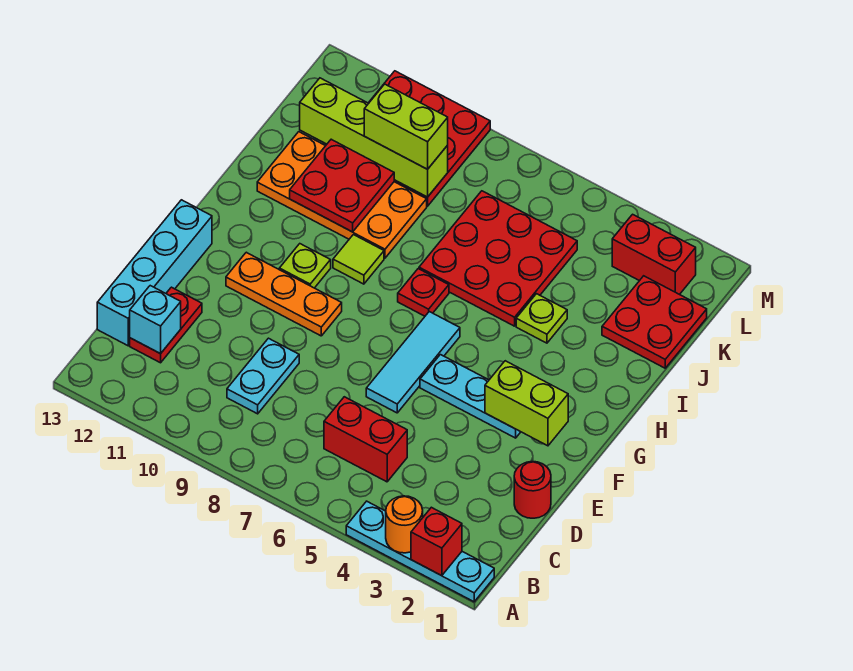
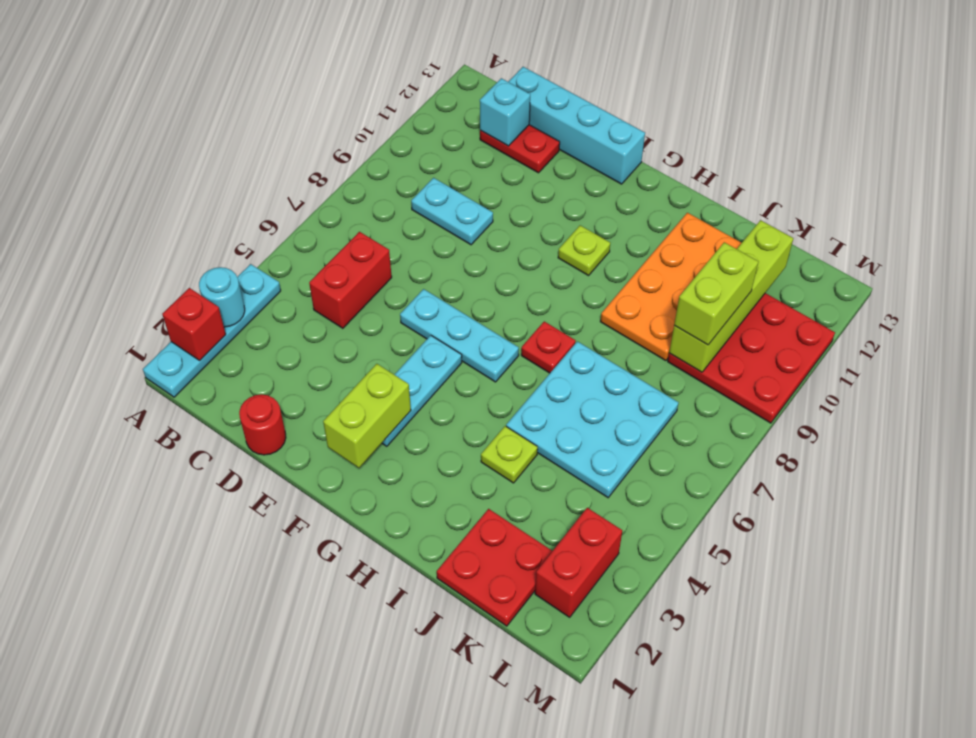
orange round brick A3 level 2 -> cyan round brick A3 level 2
cyan tile E6:G6 level 1 -> cyan plate E6:G6 level 1
orange plate F9:F11 level 1 -> none
lime tile H9 level 1 -> none
red plate I5:K7 level 1 -> cyan plate I5:K7 level 1
red plate I10:J11 level 2 -> none

